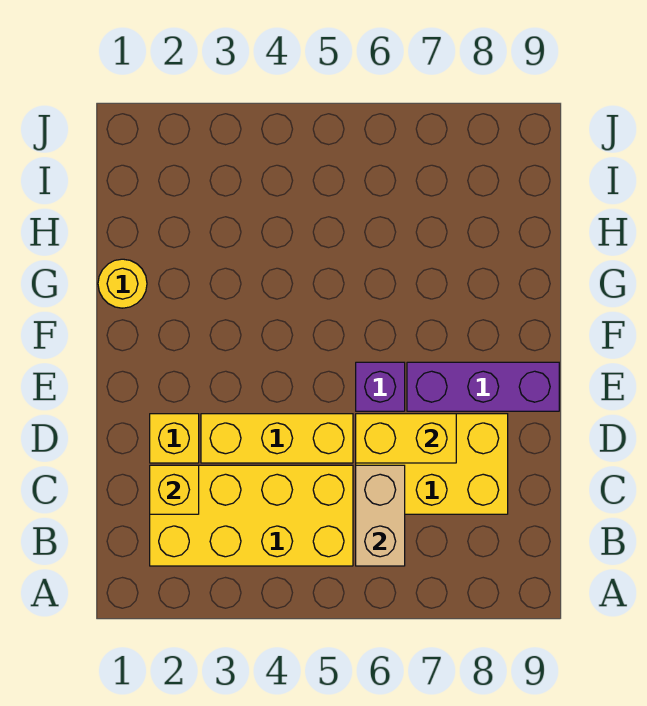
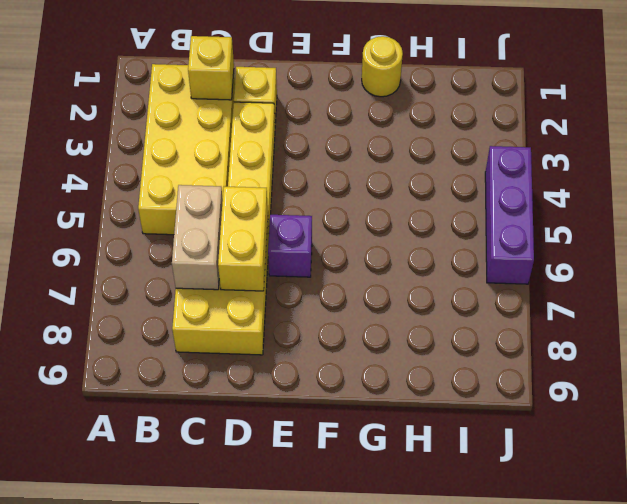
tan brick B6:C6 level 2 -> tan brick C6:C7 level 2
purple brick E7:E9 level 1 -> purple brick J4:J6 level 1

